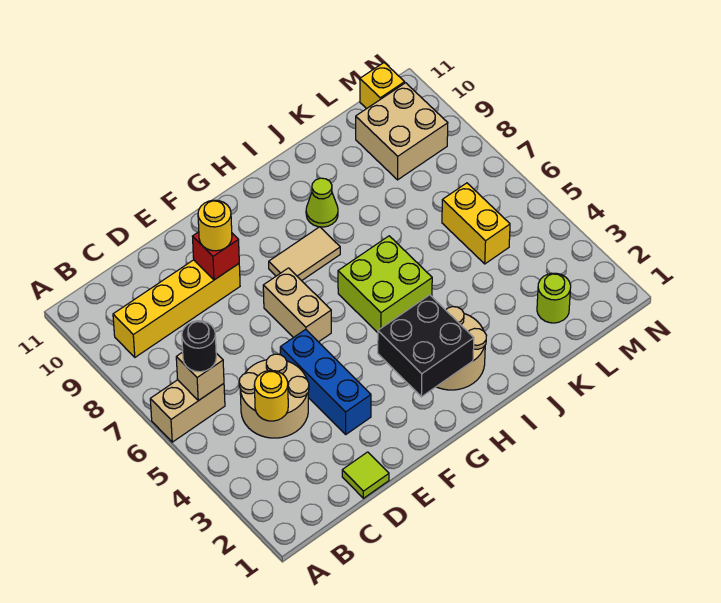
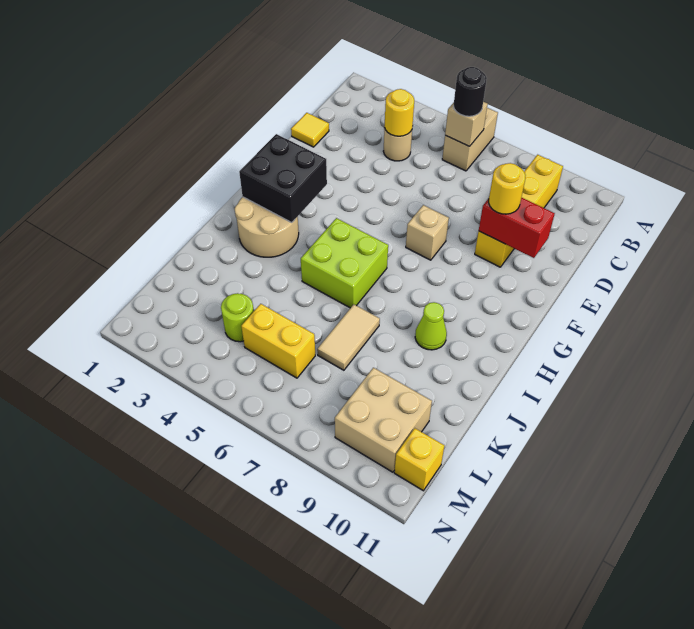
tan round brick C4:D5 level 1 -> tan round brick C4 level 1
lime tile D1 level 1 -> yellow tile D1 level 1
blue brick E3:E5 level 1 -> none
red brick E9 level 2 -> red brick E9:E10 level 2
tan brick F6:F7 level 1 -> tan brick F7 level 1
tan tile G8:H8 level 1 -> tan tile J7:K7 level 1
lime round brick L2 level 1 -> lime round brick L4 level 1

